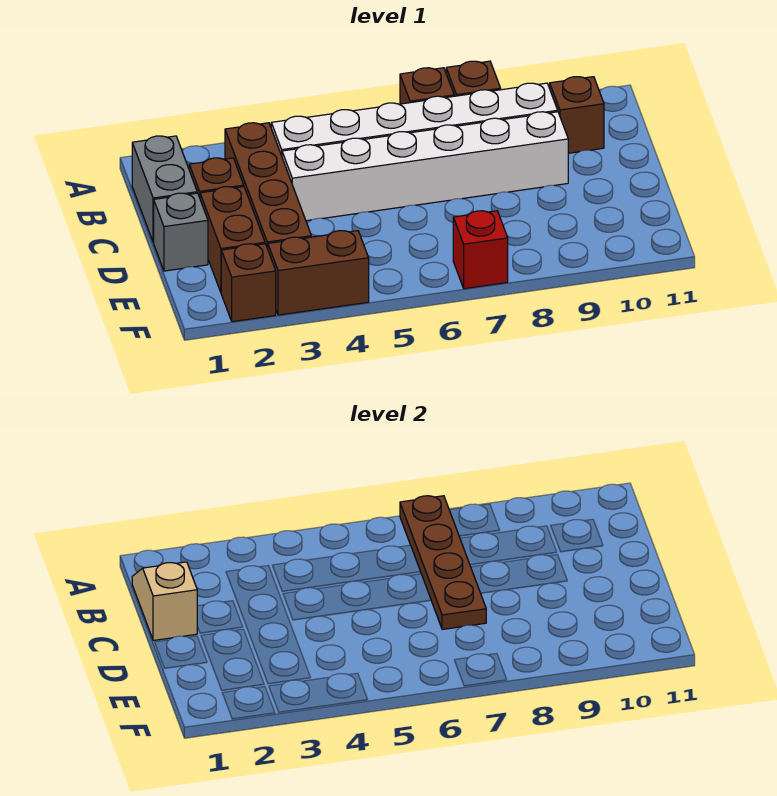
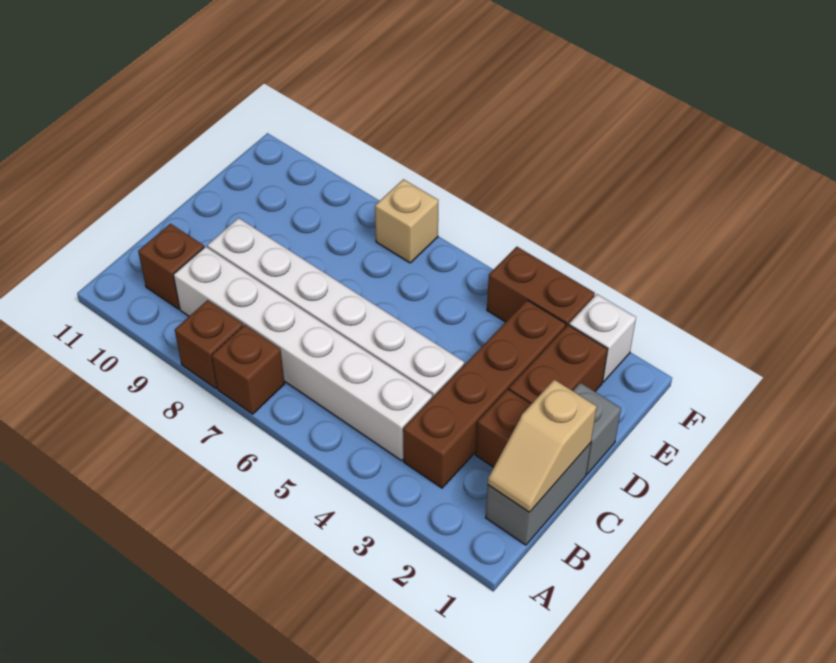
brown plate A7:D7 level 2 -> none
brown brick F2 level 1 -> white brick F2 level 1
red brick F7 level 1 -> tan brick F7 level 1

